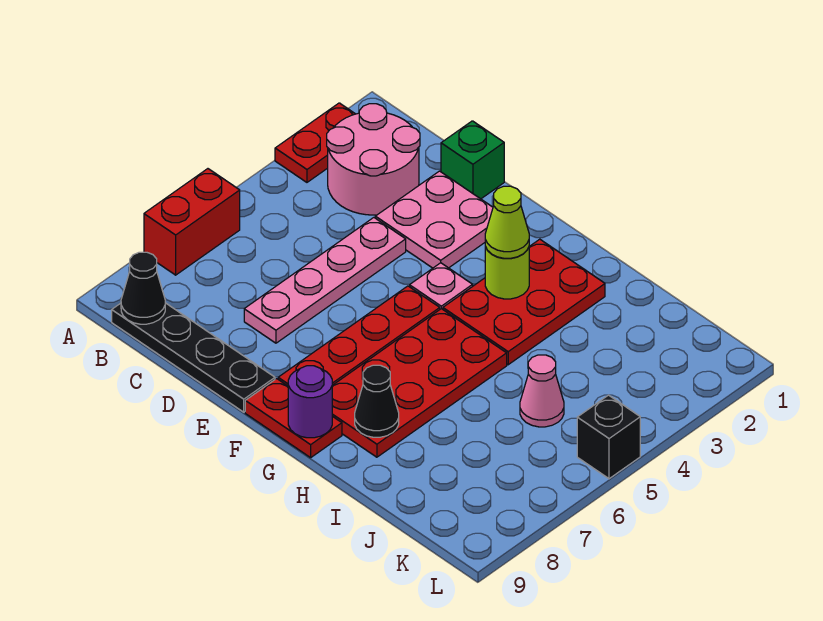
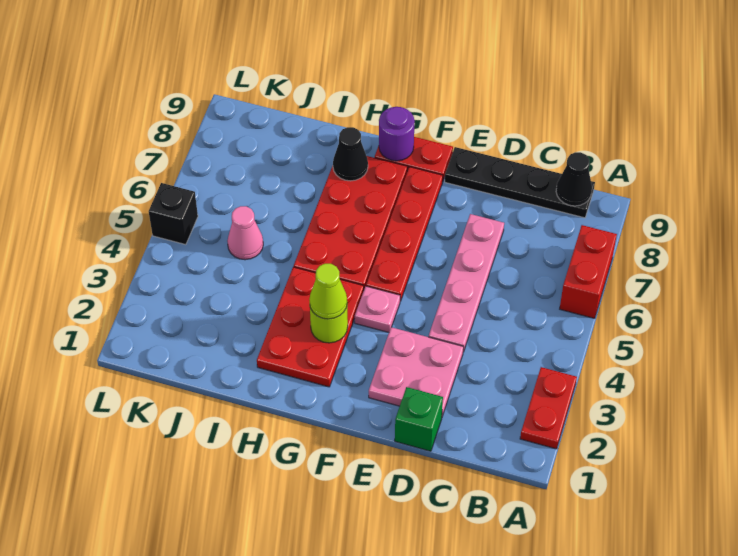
pink round brick B2:C3 level 1 -> none

